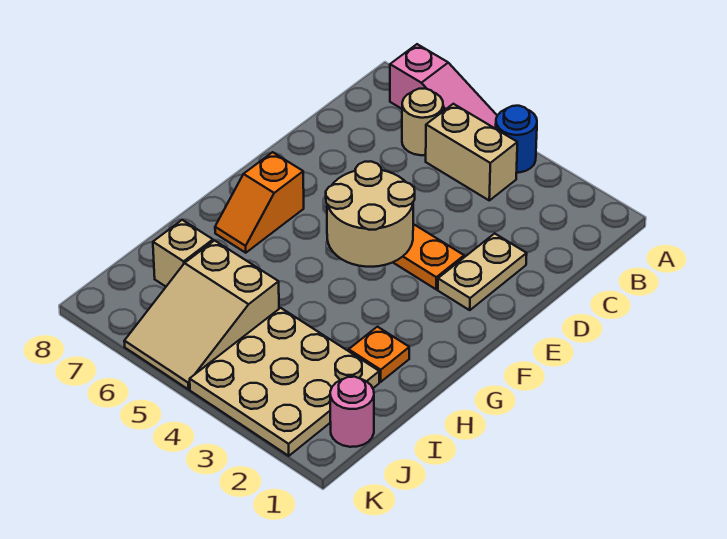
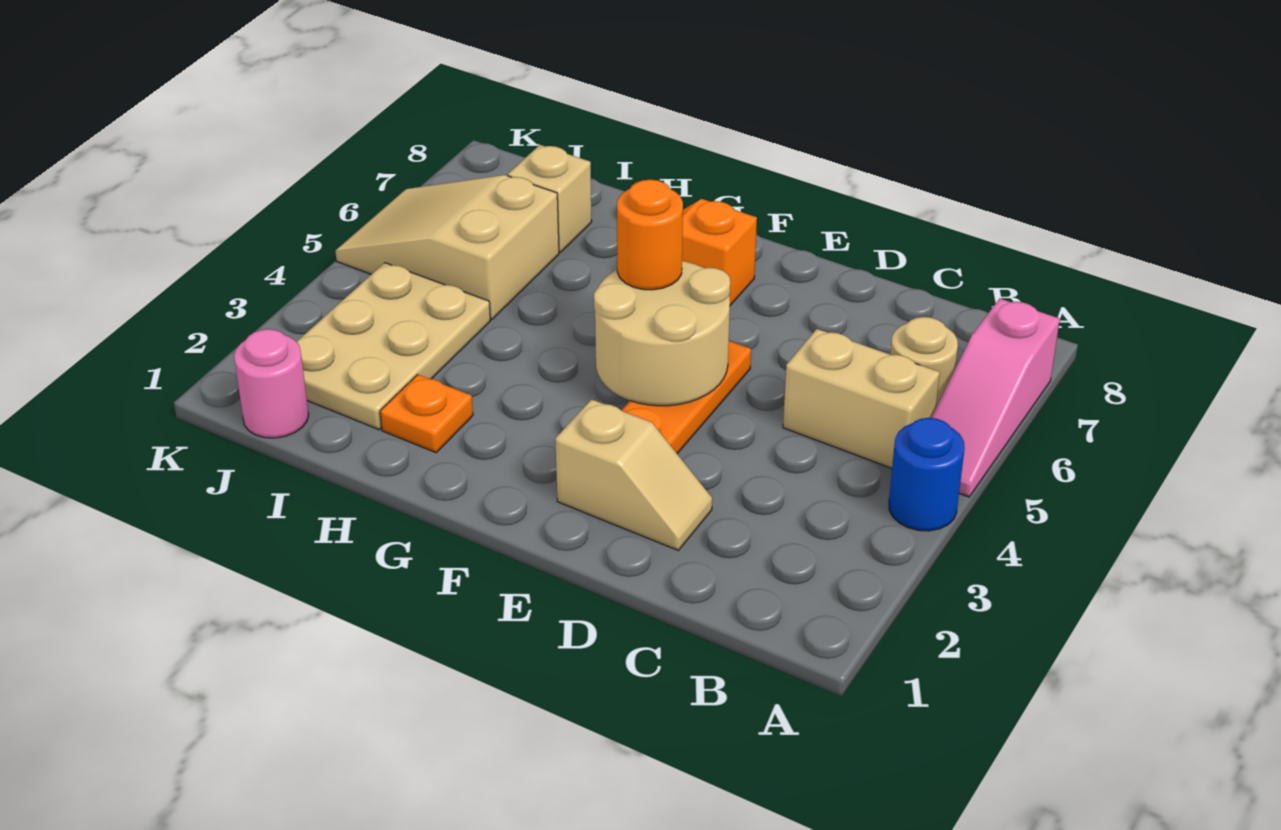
tan brick B4:B5 level 1 -> tan brick B5:C5 level 1
tan plate D2:E2 level 1 -> tan slope D2:E2 level 1 top E
none -> orange round brick F5 level 3
tan plate I2:K4 level 1 -> tan plate I2:J4 level 1

